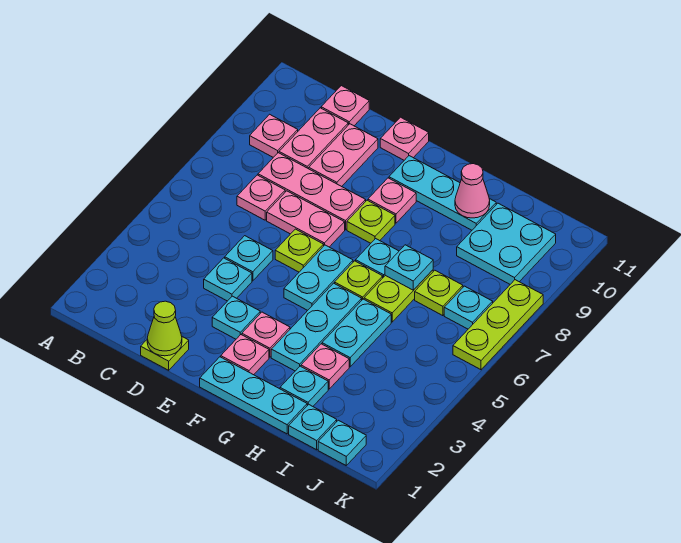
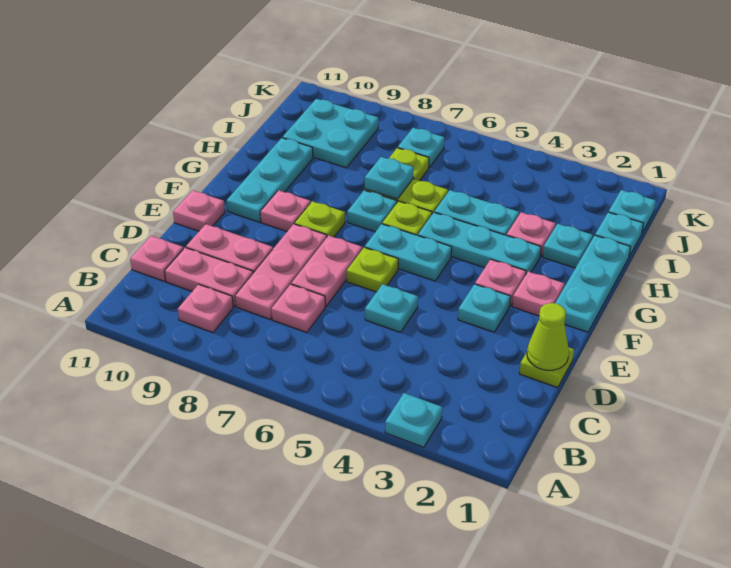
cyan plate D4 level 1 -> cyan plate A3 level 1
pink cone H10 level 2 -> none
lime plate K6:K8 level 1 -> none

